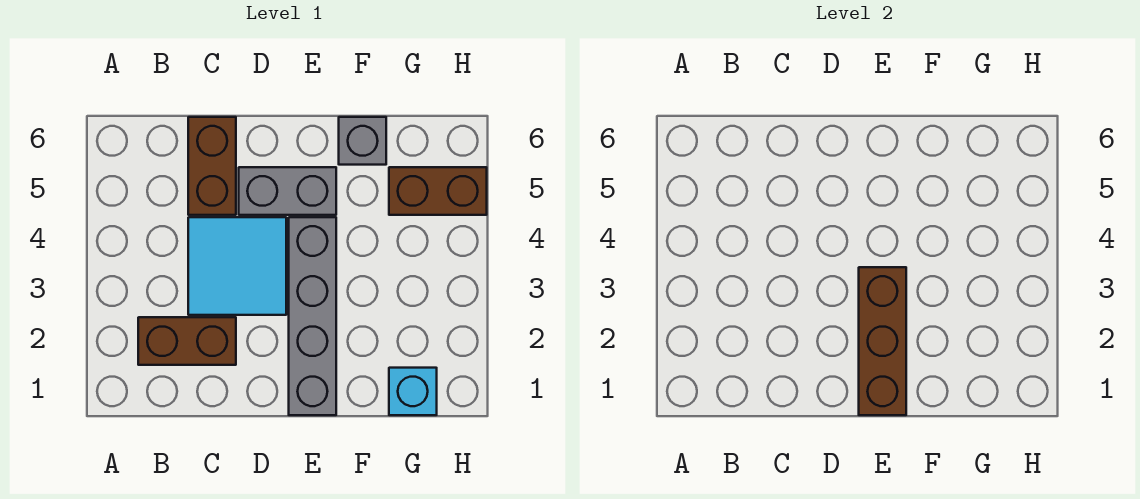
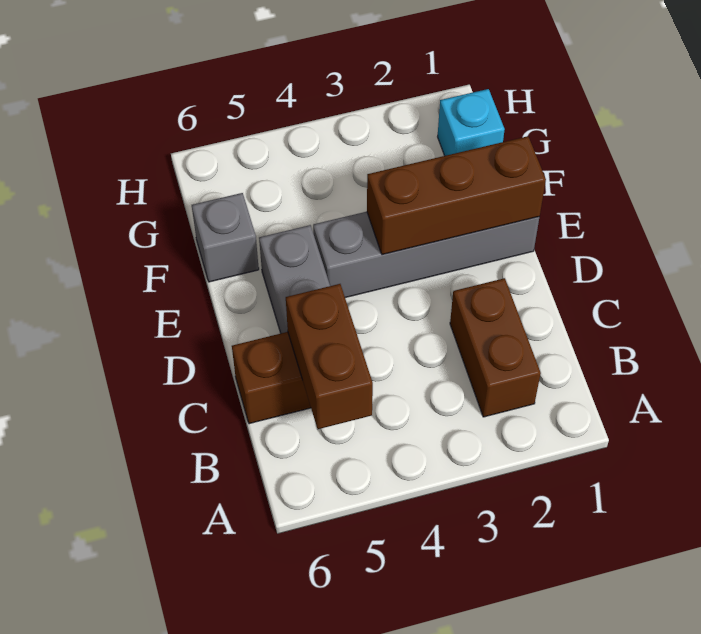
cyan tile C3:D4 level 1 -> none
brown brick G5:H5 level 1 -> brown brick B5:C5 level 2

